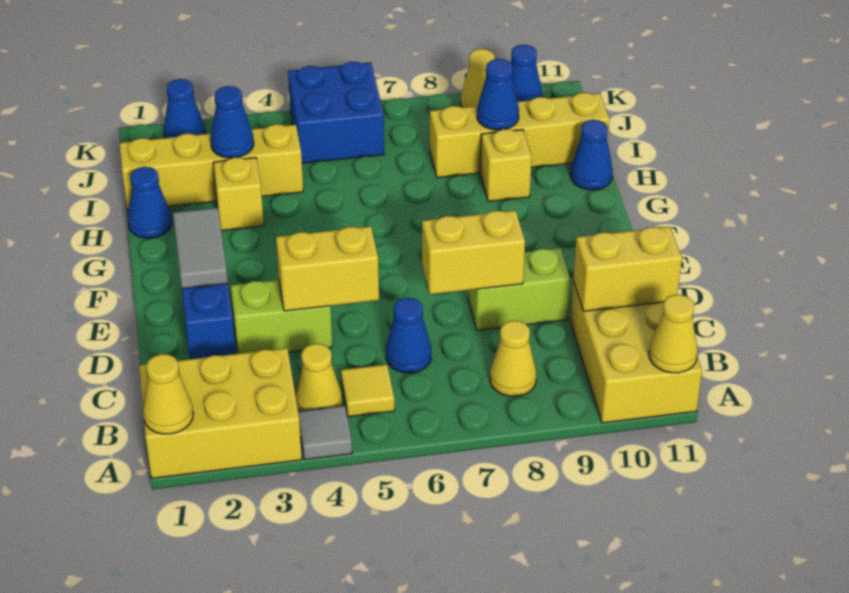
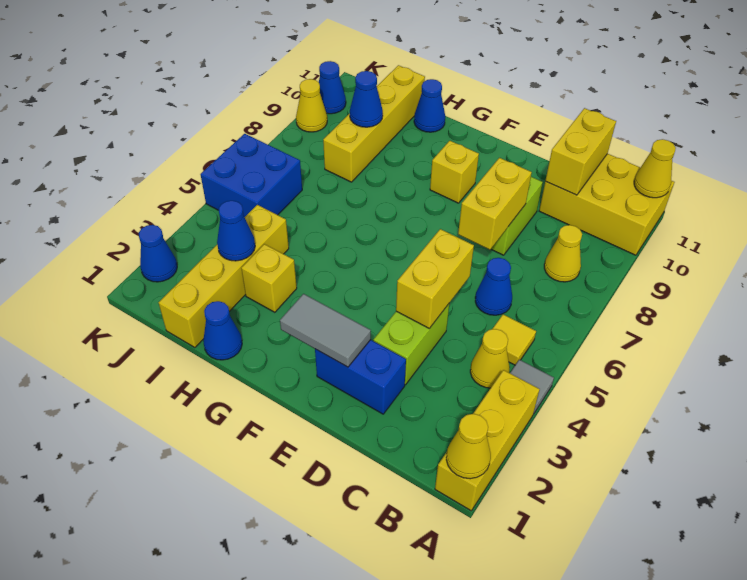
yellow brick A1:B3 level 1 -> yellow brick A1:A3 level 1
yellow brick H9 level 1 -> yellow brick F9 level 1

